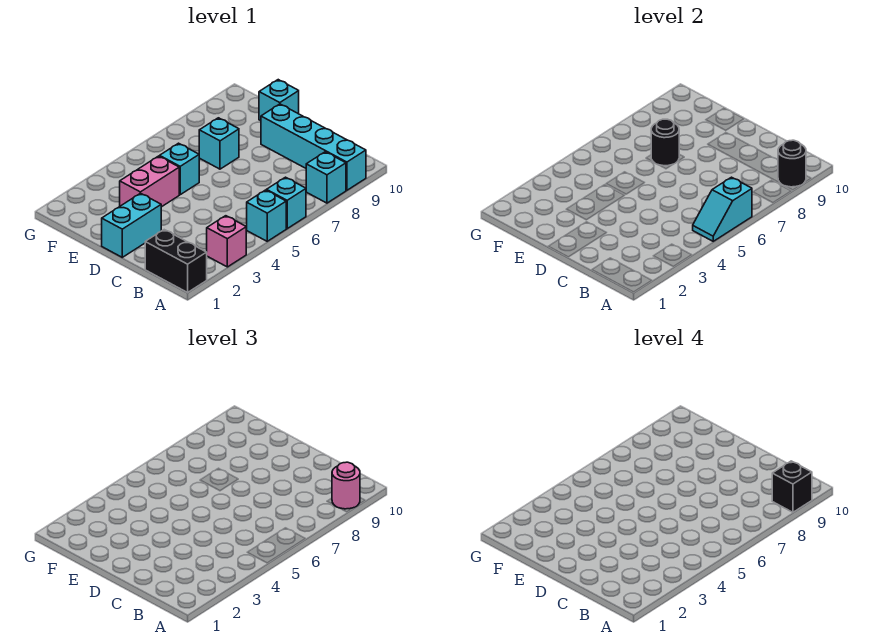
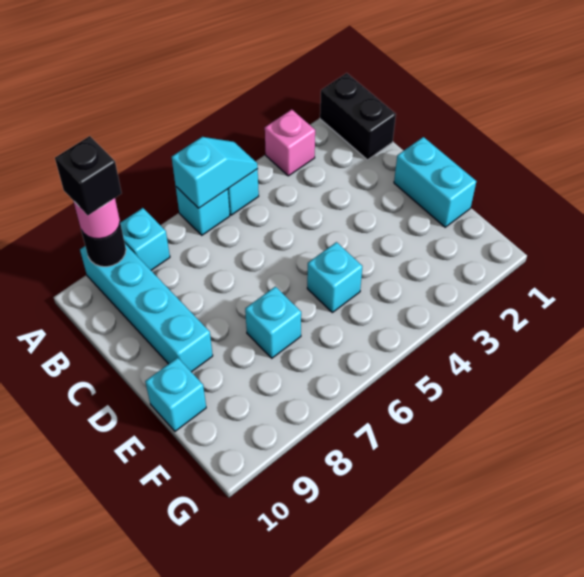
cyan brick D1:D2 level 1 -> cyan brick D1:E1 level 1
pink brick E3:E4 level 1 -> none
black round brick E7 level 2 -> none

